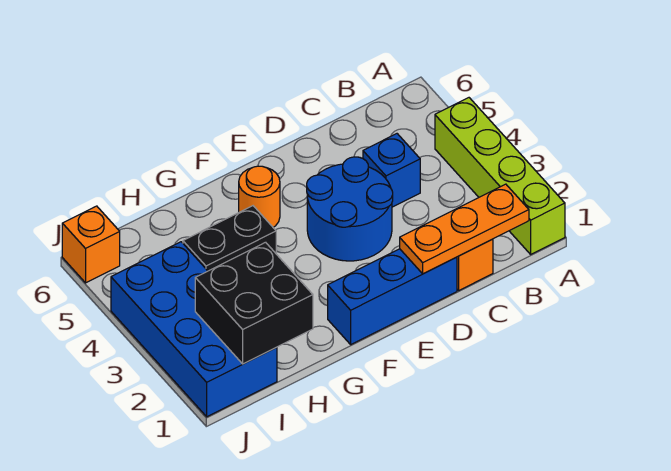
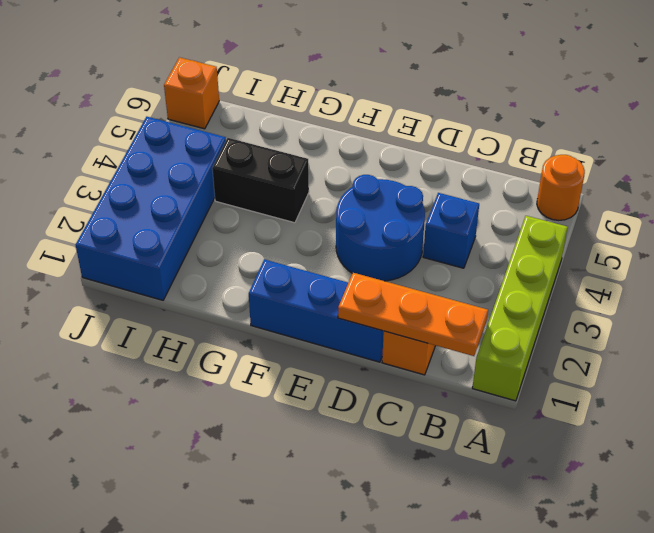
orange round brick F5 level 1 -> orange round brick A6 level 1
black brick H1:I2 level 2 -> none

